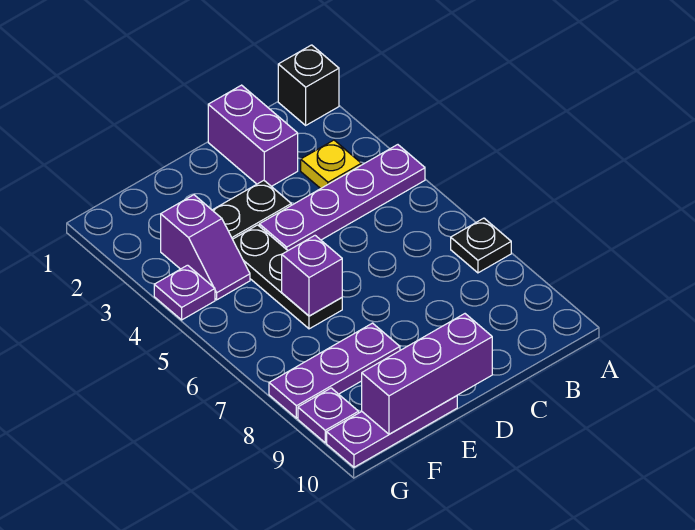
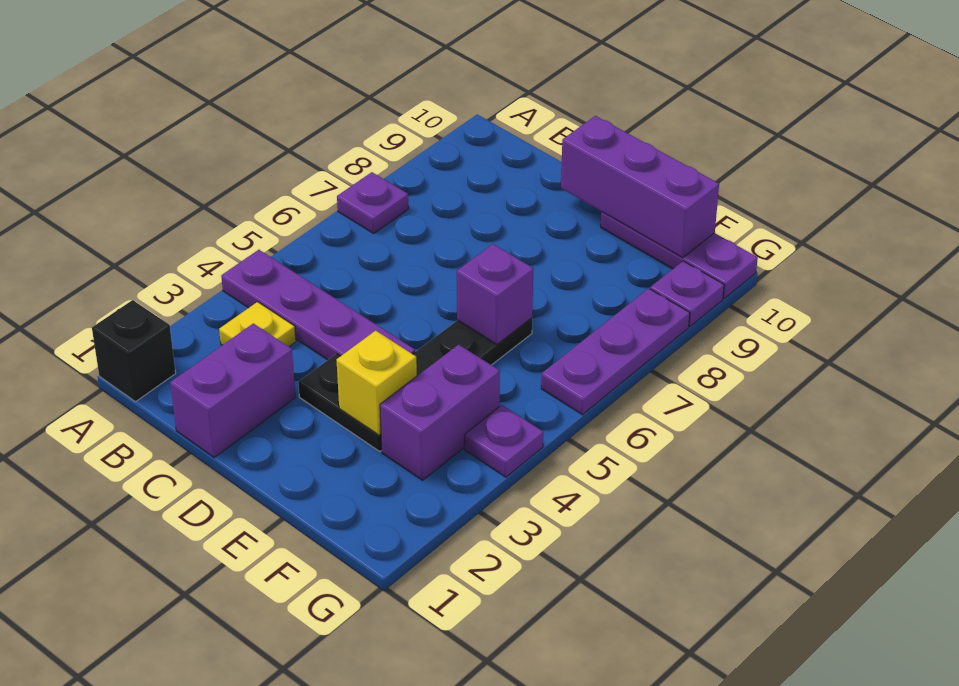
black plate A7 level 1 -> purple plate A7 level 1
none -> yellow brick E3 level 2
purple plate E8:G8 level 1 -> purple plate G6:G8 level 1
purple slope F3:F4 level 1 top 3 -> purple brick F3:F4 level 1

